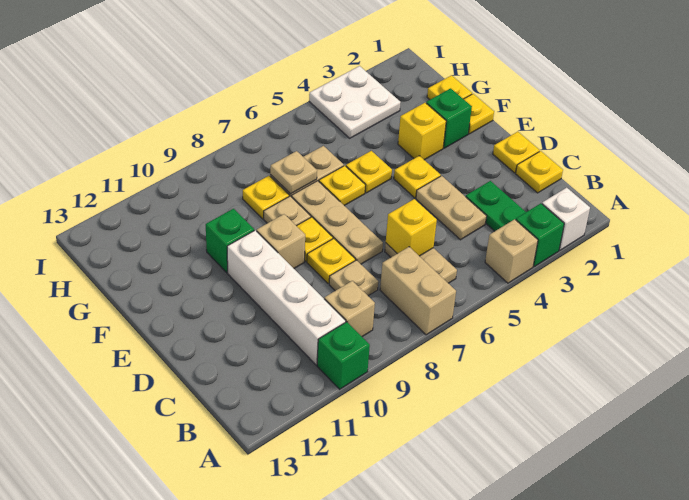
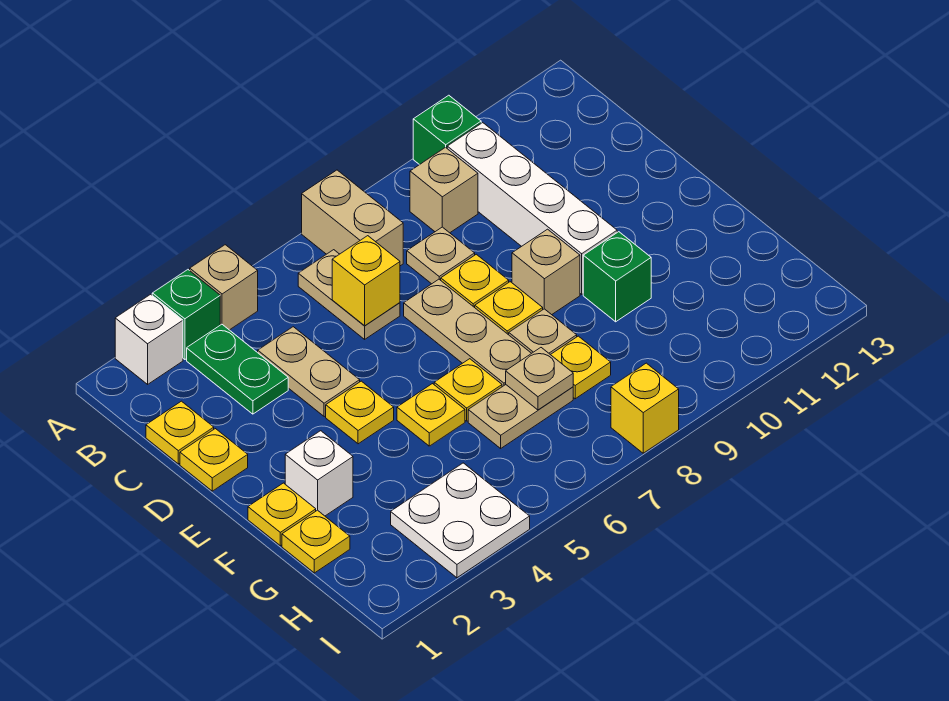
green brick F2 level 1 -> white brick F2 level 1
yellow brick F3 level 1 -> yellow brick I8 level 1

